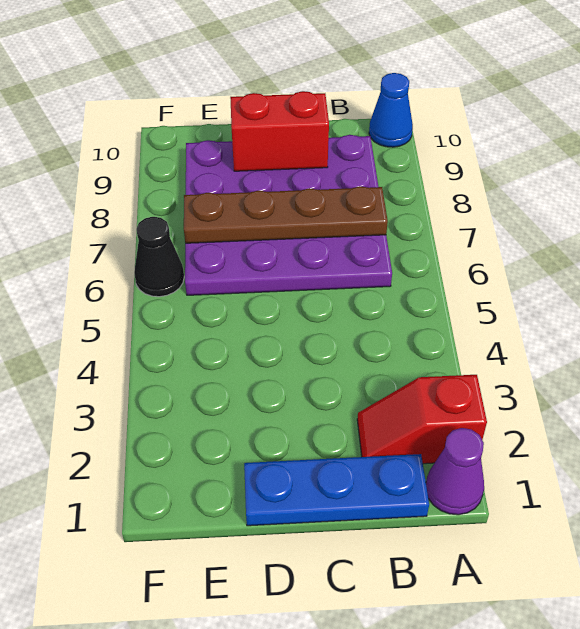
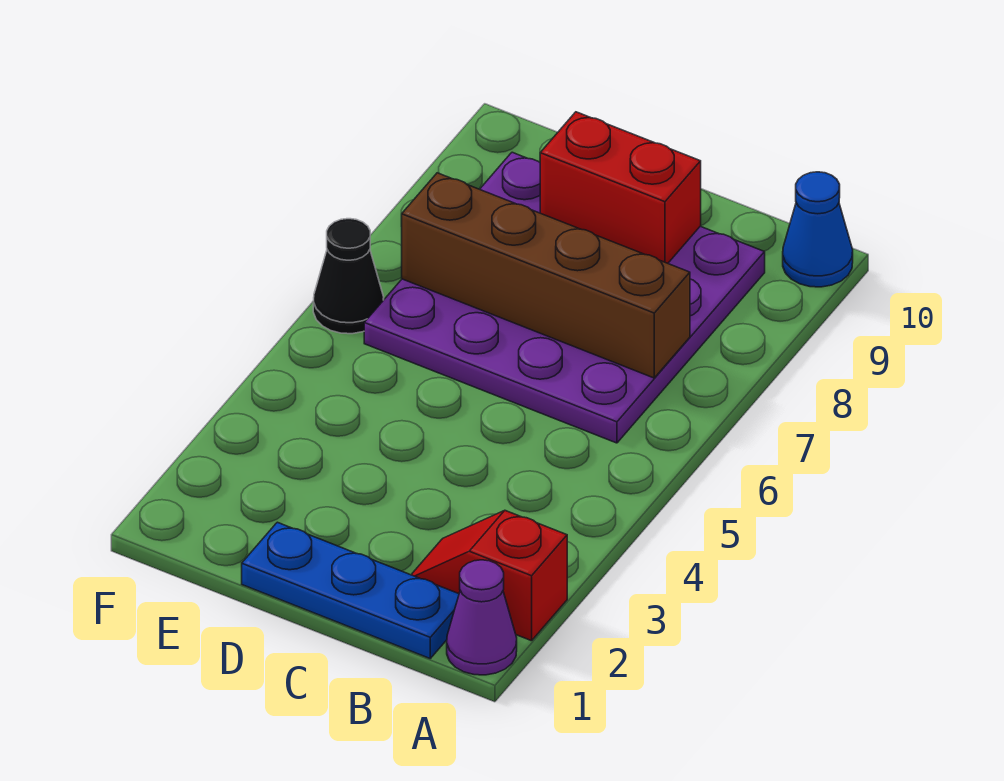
brown plate B7:E7 level 2 -> brown brick B7:E7 level 2

